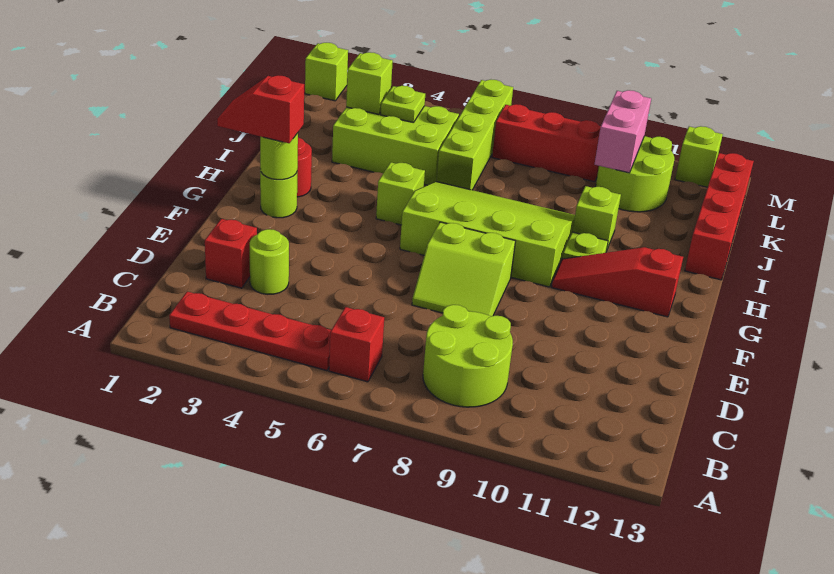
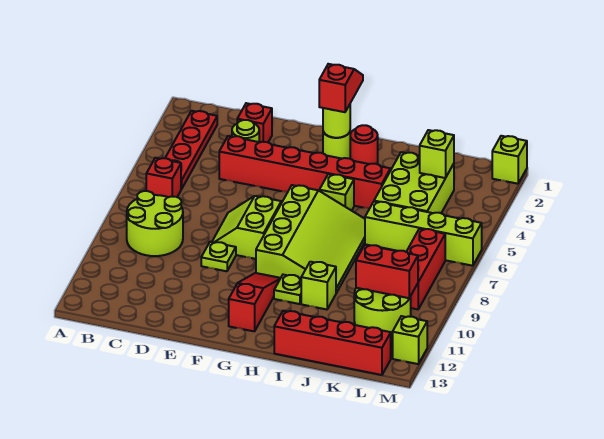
none -> red brick D4:I4 level 1
lime plate K4 level 2 -> lime plate E9 level 1
pink brick K10:L10 level 2 -> red brick K10:L10 level 2

